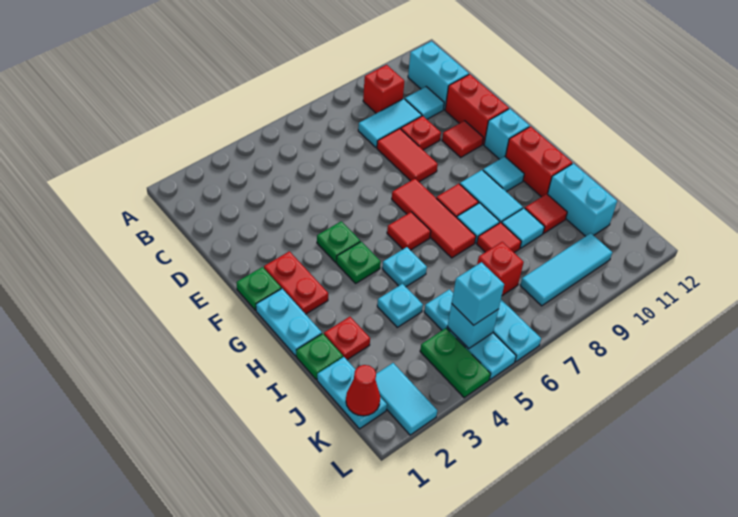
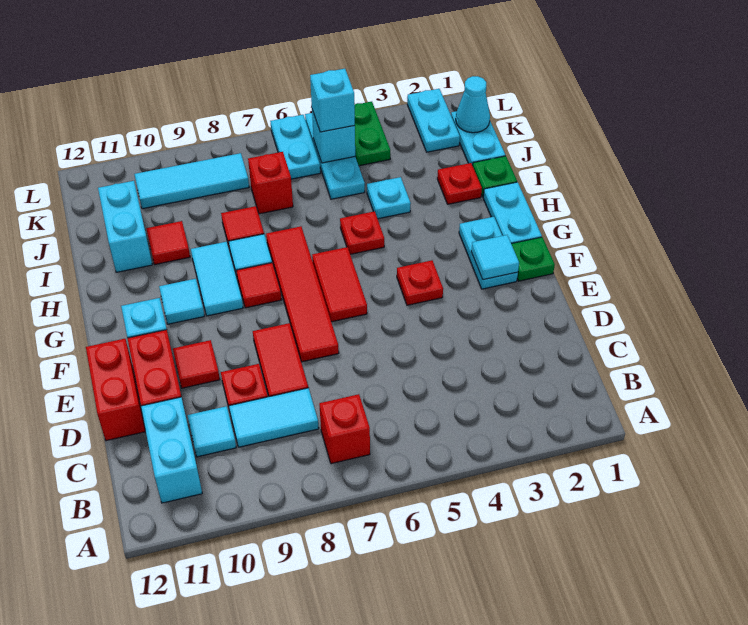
red brick B9 level 1 -> red brick B7 level 1
red plate F2:G2 level 1 -> cyan plate F2:G2 level 1
green plate F4 level 1 -> red plate F4 level 1
red tile F7:H7 level 1 -> red tile E7:H7 level 1
green plate G4 level 1 -> none
red tile G6 level 1 -> red tile F6:G6 level 1
red brick G11:H11 level 1 -> red brick D12:E12 level 1
cyan plate H5 level 1 -> red plate H5 level 1
cyan tile I9 level 1 -> cyan tile F2 level 2
red cone K1 level 2 -> cyan cone K1 level 2
cyan tile K2:L2 level 1 -> cyan plate K2:L2 level 1

